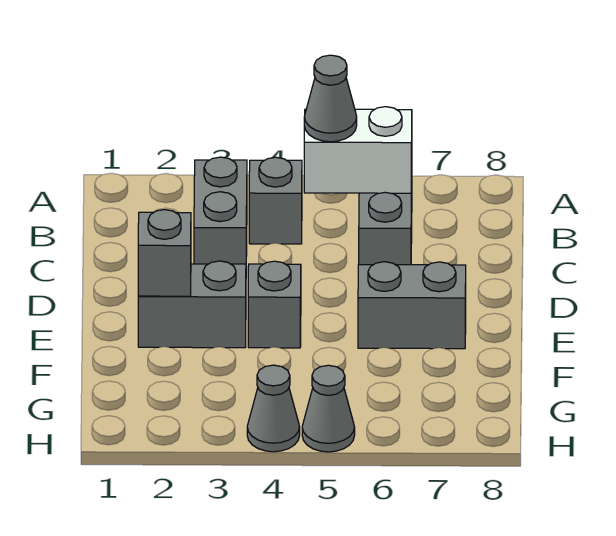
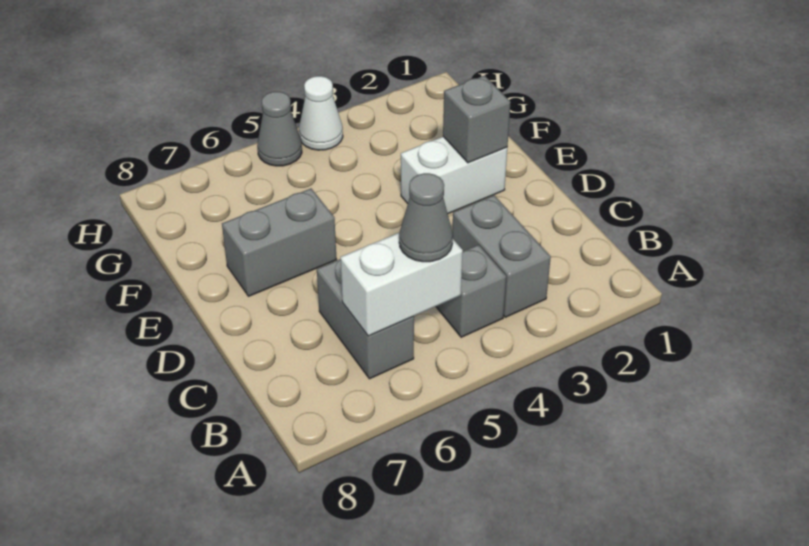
grey brick E2:E3 level 1 -> white brick E2:E3 level 1
grey brick E4 level 1 -> none
grey cone H4 level 1 -> white cone H4 level 1

